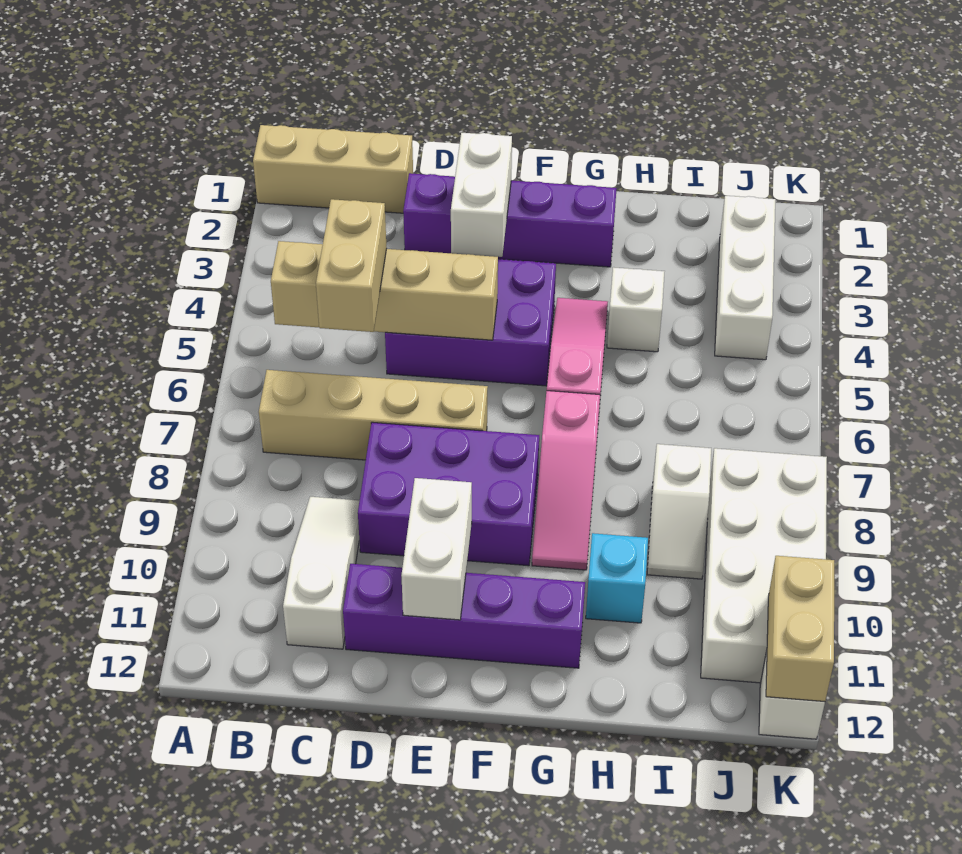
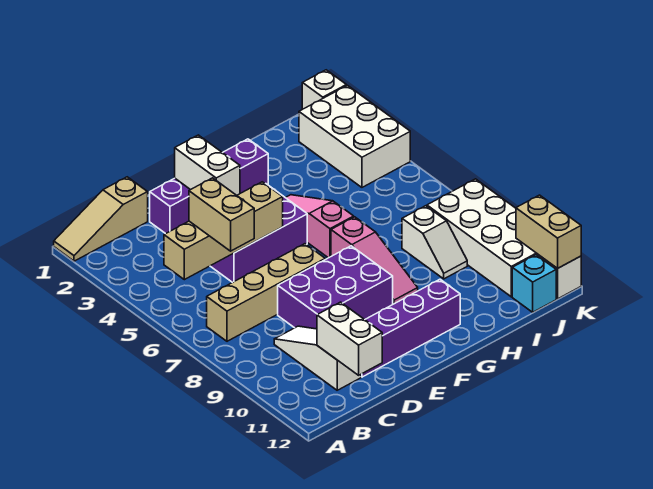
tan brick A1:C1 level 1 -> tan slope A1:C1 level 1 top C
white brick E10:E11 level 2 -> white brick C11:C12 level 2
white brick H4 level 1 -> white brick K1 level 1
cyan brick H10 level 1 -> cyan brick J12 level 1
white brick J2:J4 level 1 -> white brick J2:K4 level 1

